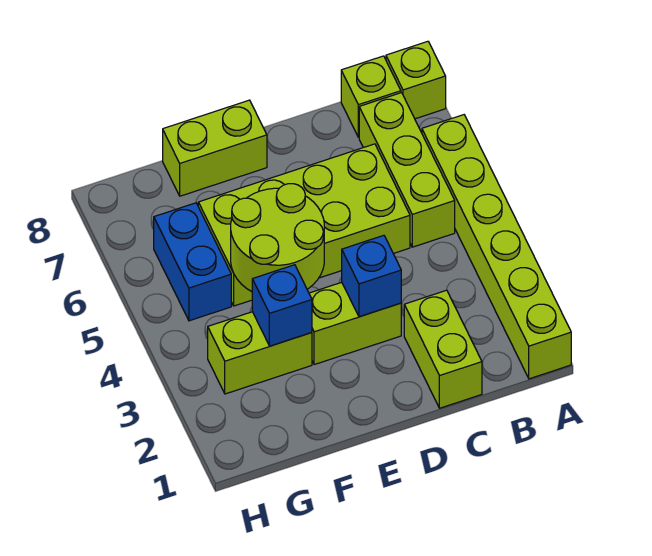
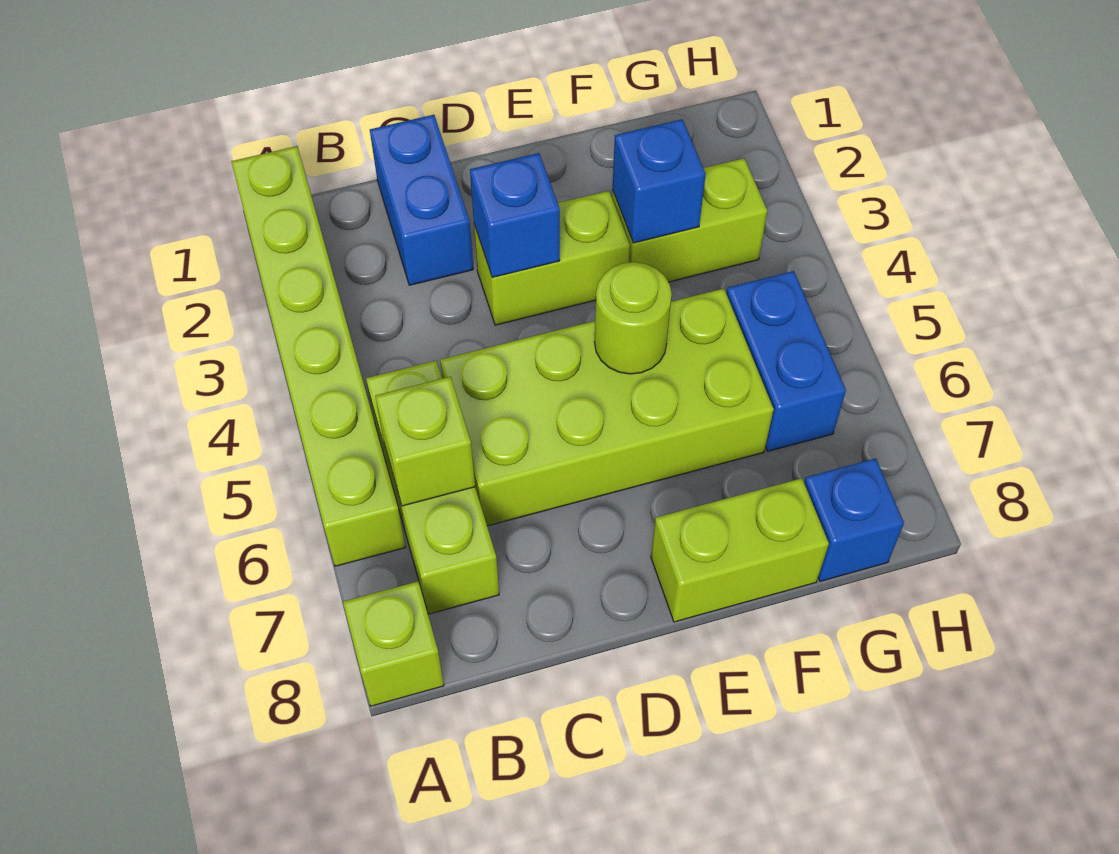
lime brick B8 level 1 -> lime brick B6 level 2
lime brick C1:C2 level 1 -> blue brick C1:C2 level 1
lime round brick E4:F5 level 2 -> lime round brick E5 level 2
none -> blue brick G8 level 1

